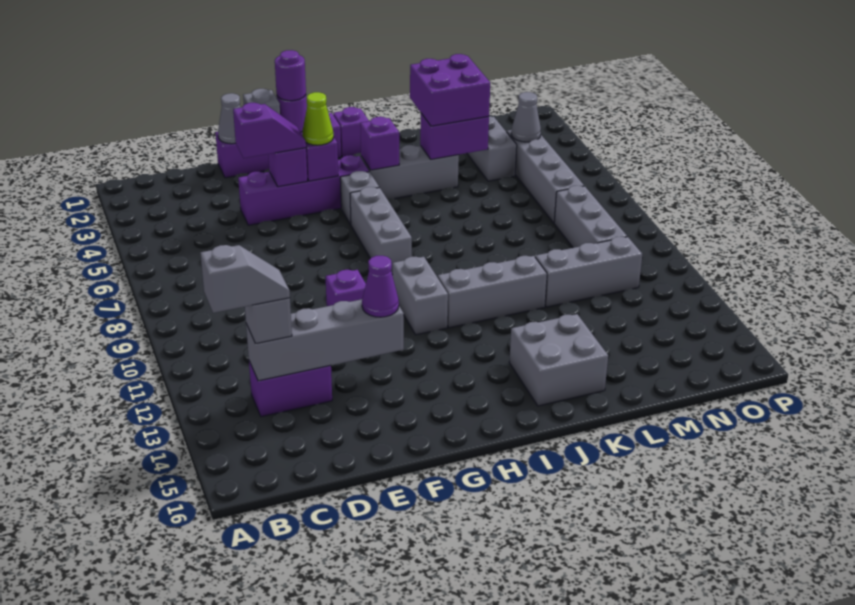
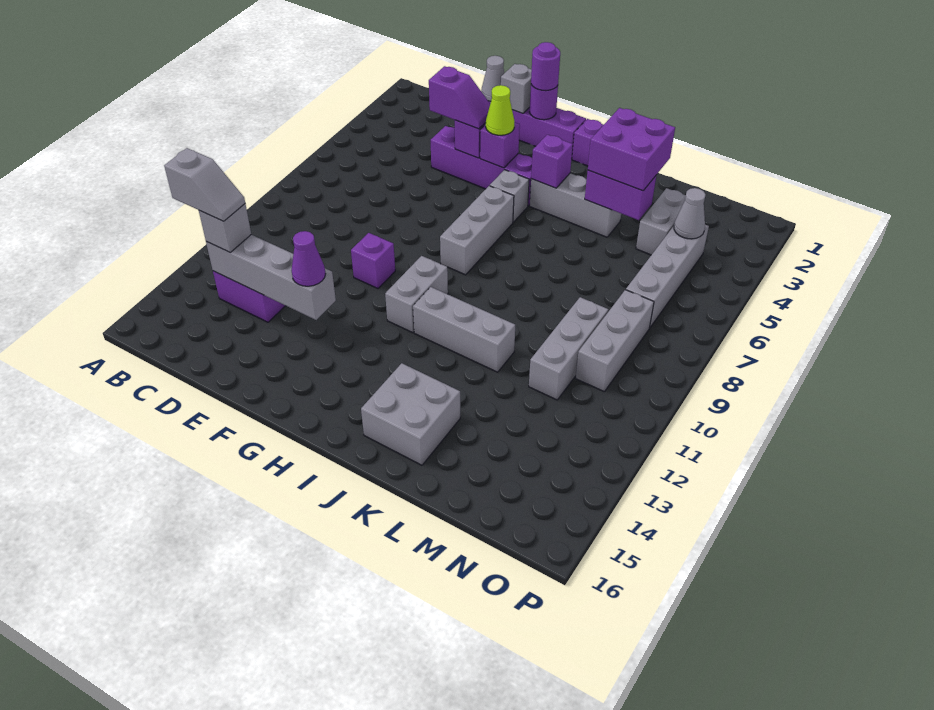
grey brick L11:N11 level 1 -> grey brick M9:M11 level 1

